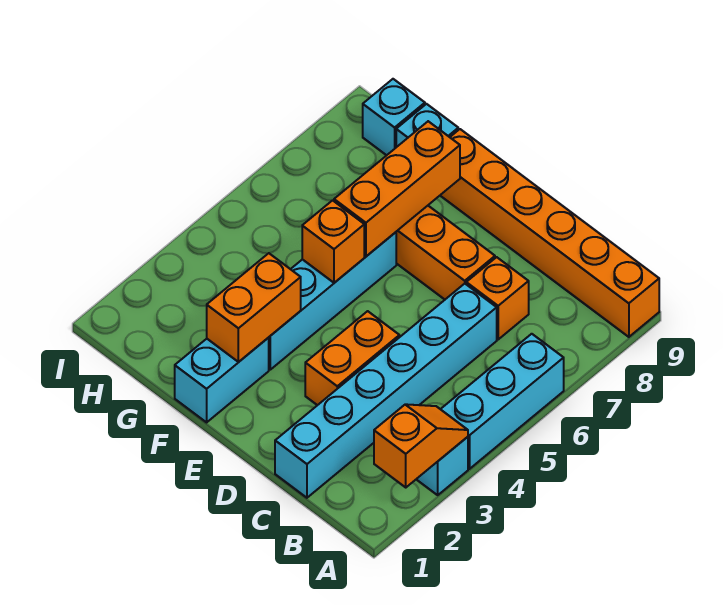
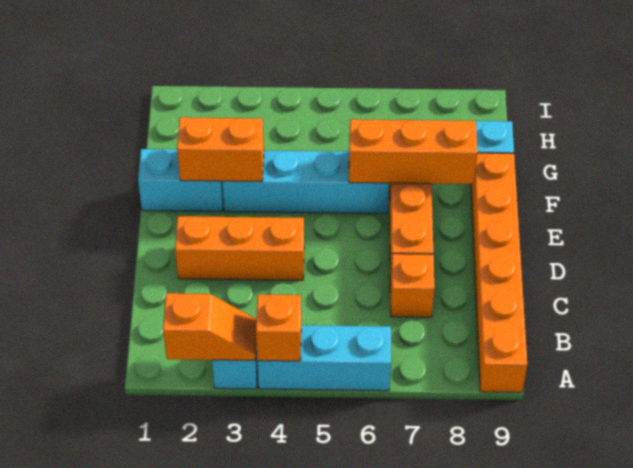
cyan brick C1:C6 level 1 -> none
orange brick D3:D4 level 1 -> orange brick D2:D4 level 1
orange brick F5 level 2 -> orange brick A4 level 2
cyan brick H9 level 1 -> none

